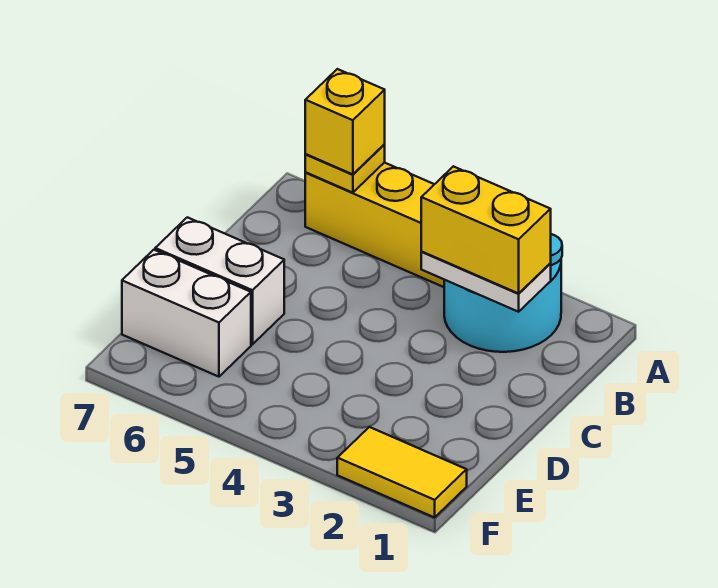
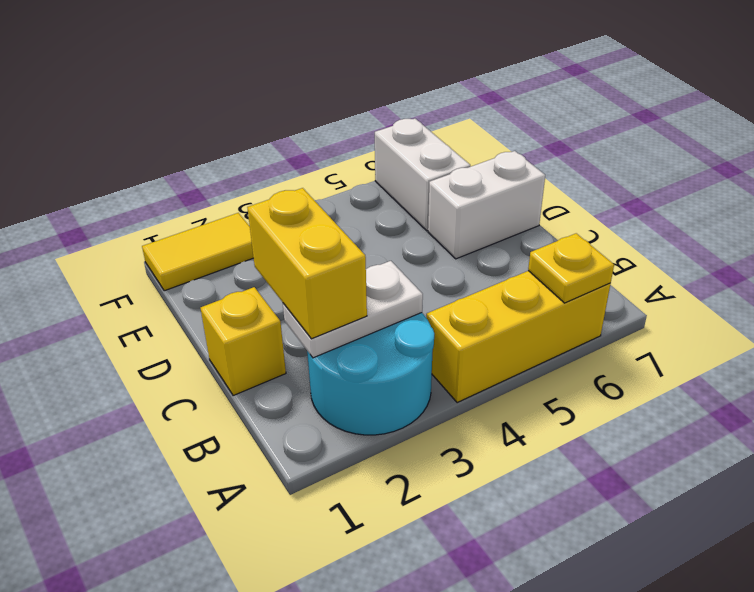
yellow brick A6 level 3 -> yellow brick C1 level 1
yellow brick B2:B3 level 3 -> yellow brick B2:C2 level 3
white brick E6:E7 level 1 -> white brick E6:F6 level 1

